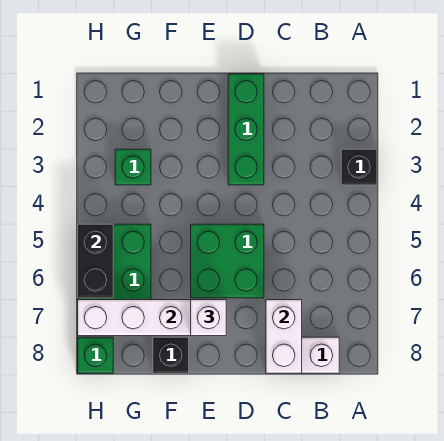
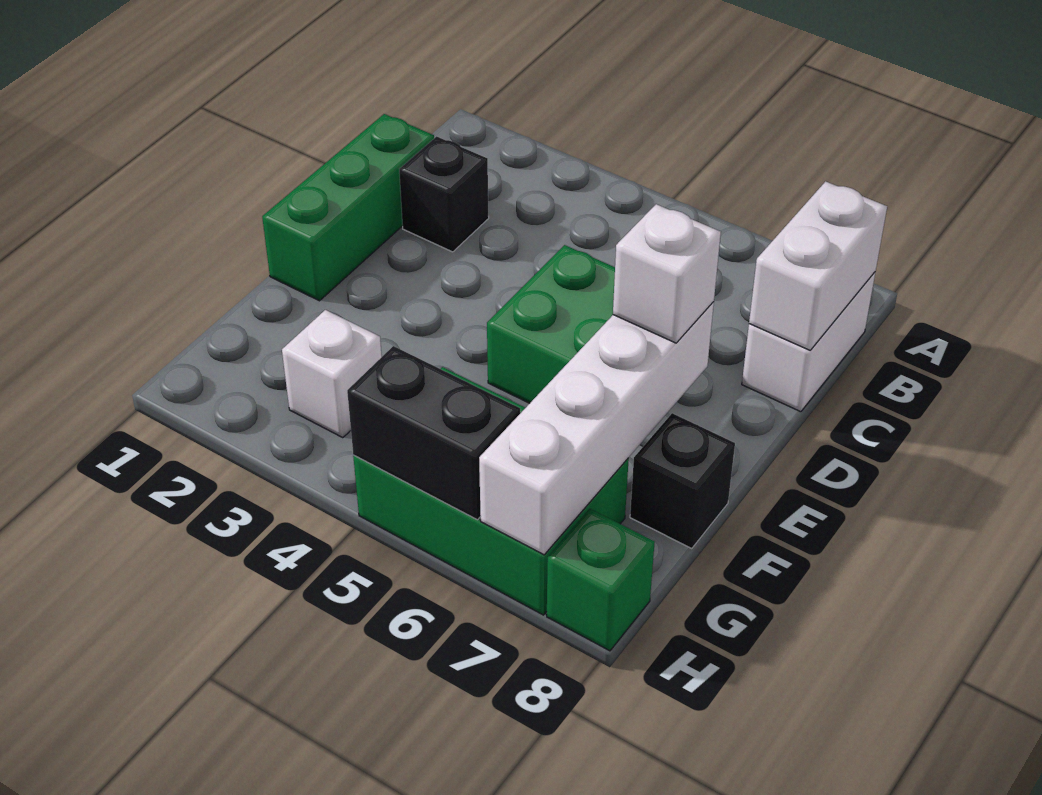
black brick A3 level 1 -> black brick C2 level 1
white brick C7:C8 level 2 -> white brick B8:C8 level 2
green brick D1:D3 level 1 -> green brick C1:E1 level 1
green brick G3 level 1 -> white brick G3 level 1

